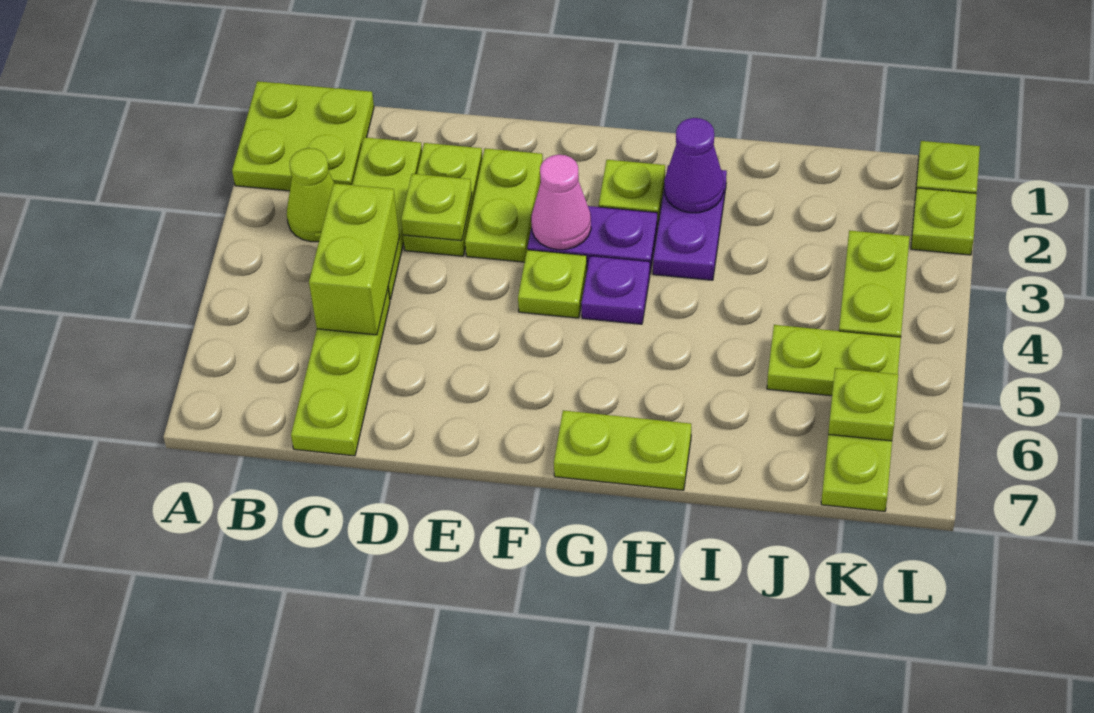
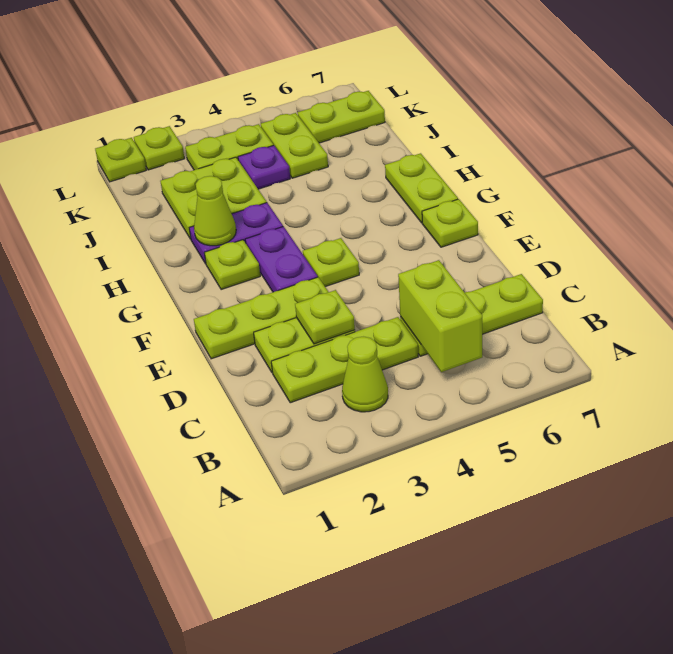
lime plate A1:B2 level 1 -> lime plate I2:J3 level 1
lime brick C4:C5 level 2 -> lime brick B5:C5 level 2
lime plate E2:E3 level 1 -> lime plate E1:E3 level 1
pink cone F3 level 2 -> none
purple plate G4 level 1 -> purple plate J4 level 1
purple cone H2 level 2 -> lime cone H2 level 2
lime plate K6 level 2 -> lime plate F7 level 1

